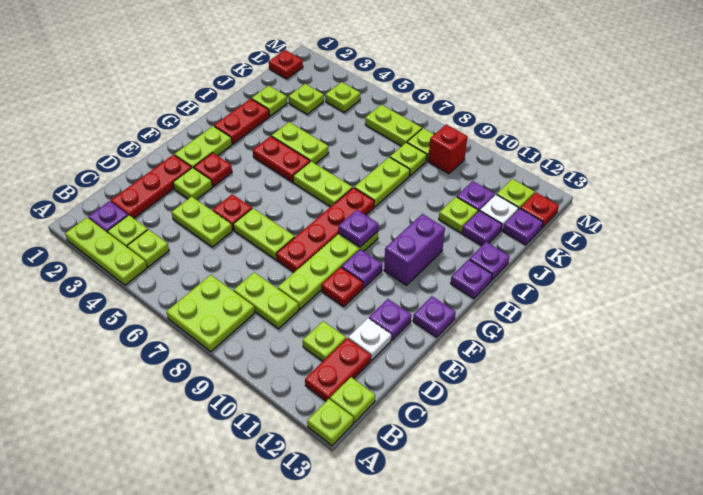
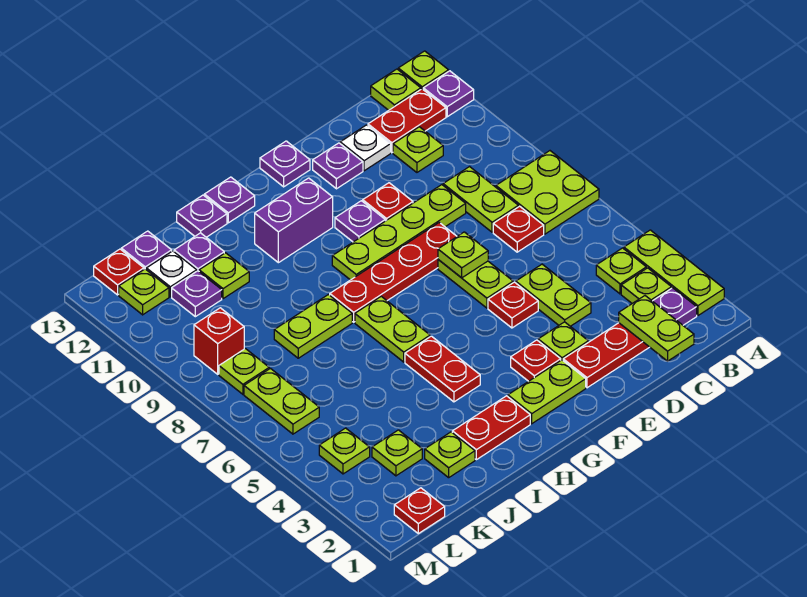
none -> red plate C7 level 1
purple plate G9 level 2 -> purple plate A12 level 1
lime plate I4:I5 level 1 -> lime plate C1:C2 level 2
lime plate K8 level 1 -> lime plate E7 level 2

